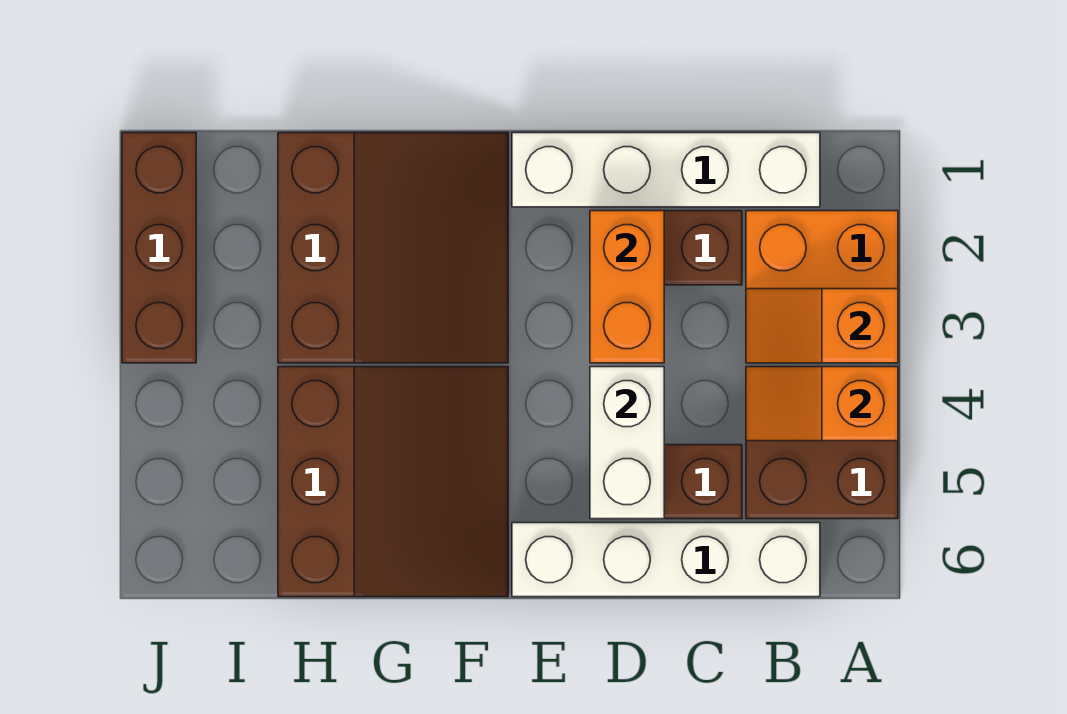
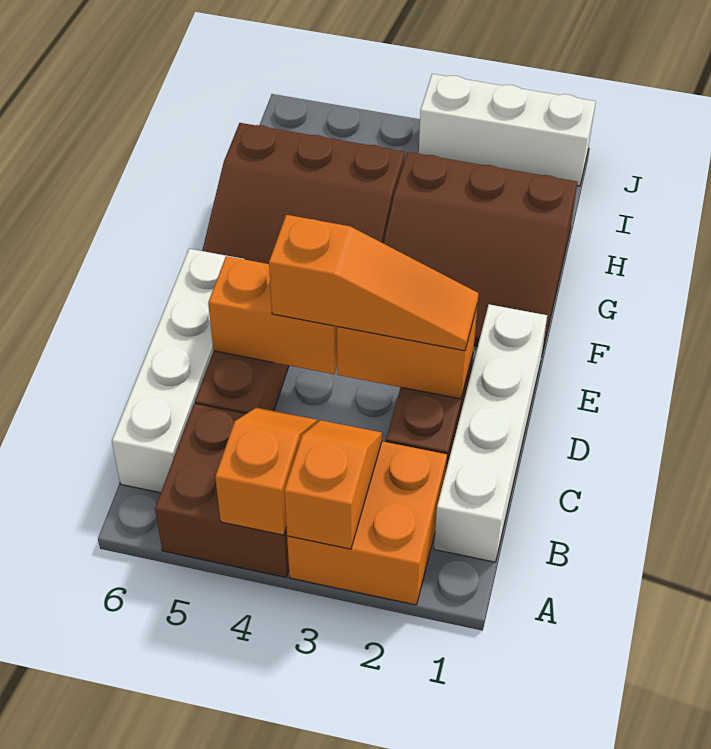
none -> orange slope D2:D4 level 3 top 4
white brick D4:D5 level 2 -> orange brick D4:D5 level 2
brown brick J1:J3 level 1 -> white brick J1:J3 level 1

